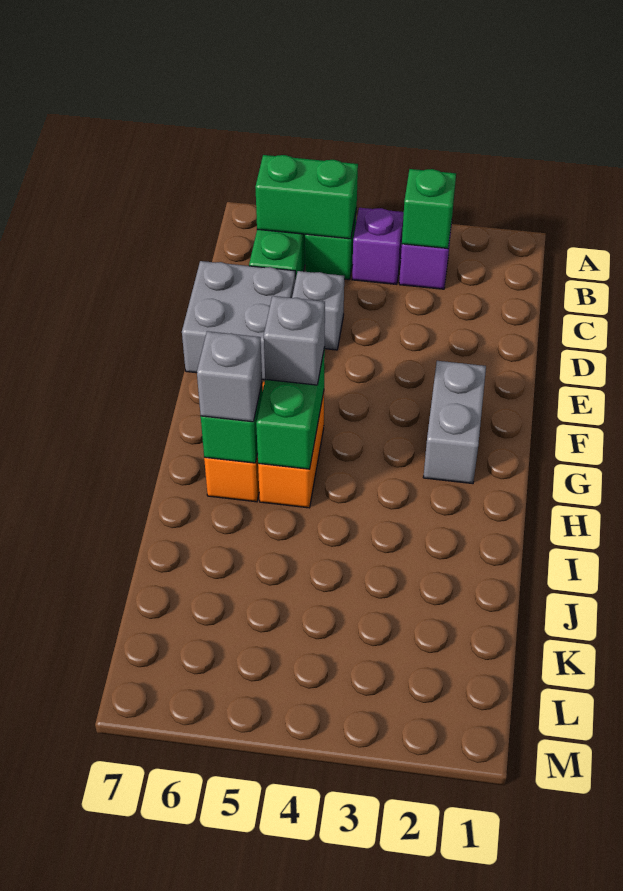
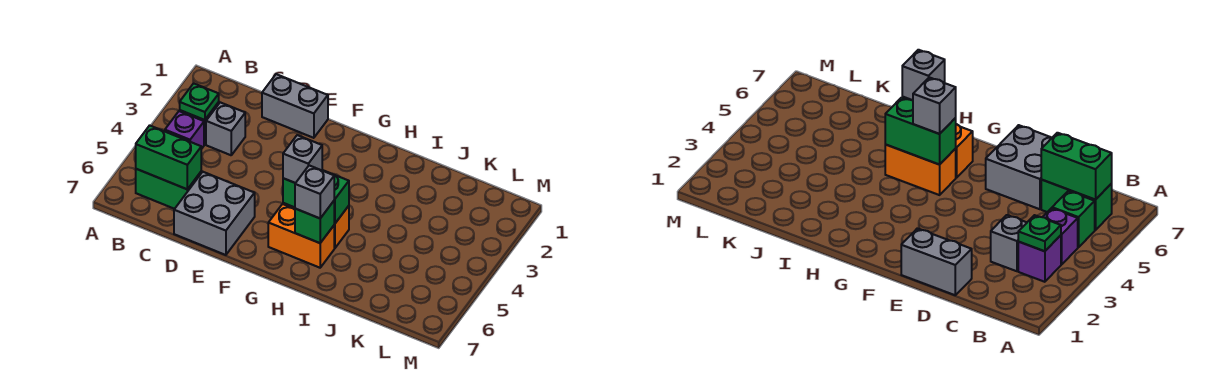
green brick B3 level 2 -> green plate B3 level 2
green brick B5:B6 level 2 -> green brick B6:C6 level 2
grey brick D5 level 1 -> grey brick C3 level 1
grey brick F2:G2 level 1 -> grey brick D1:E1 level 1

